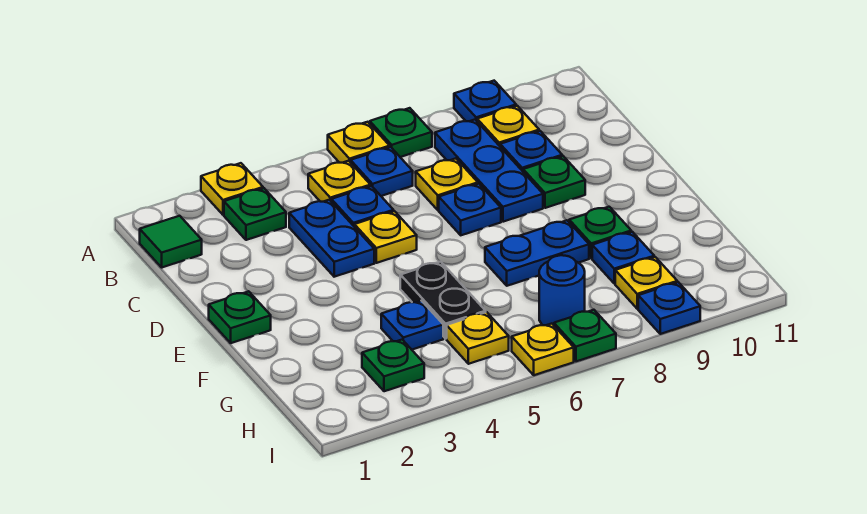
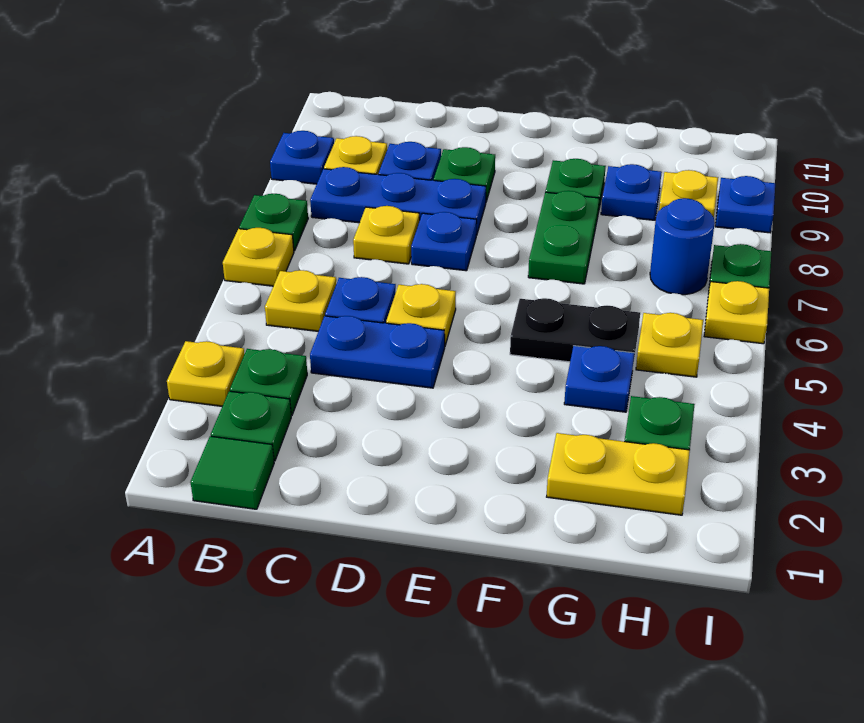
blue plate B6 level 1 -> none
green plate E1 level 1 -> green plate B2 level 1
blue plate F7:F8 level 1 -> green plate F7:F8 level 1
none -> yellow plate G2:H2 level 1

